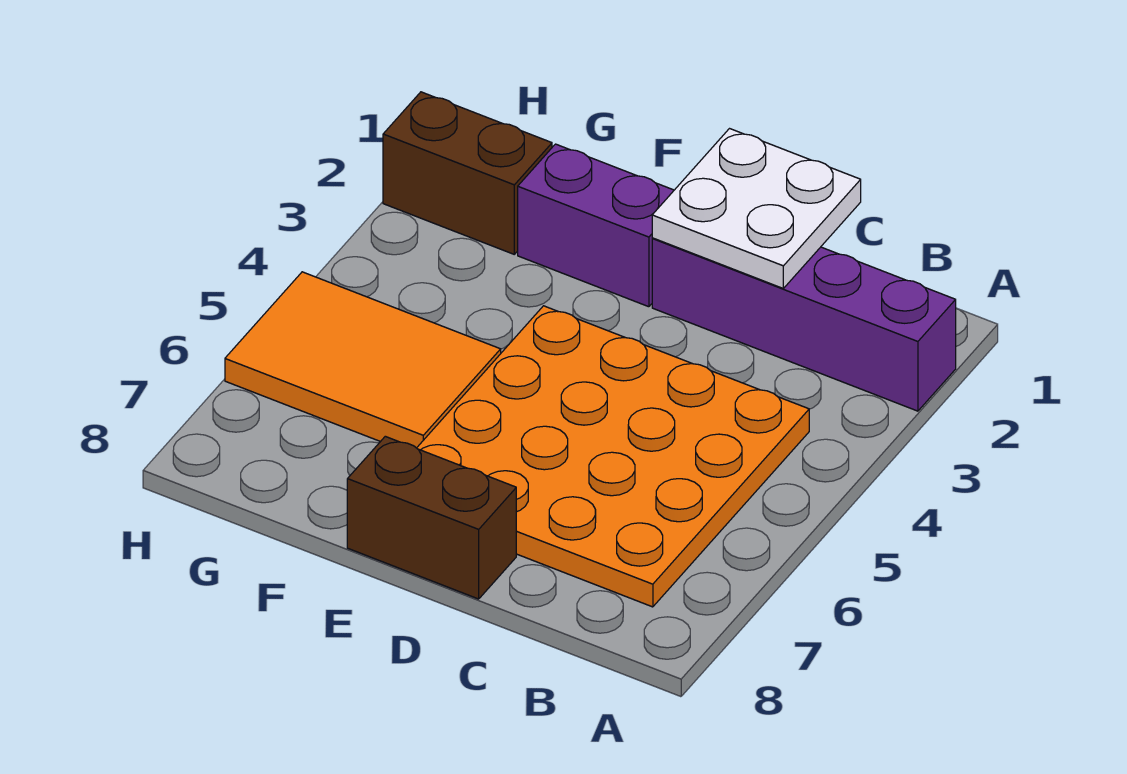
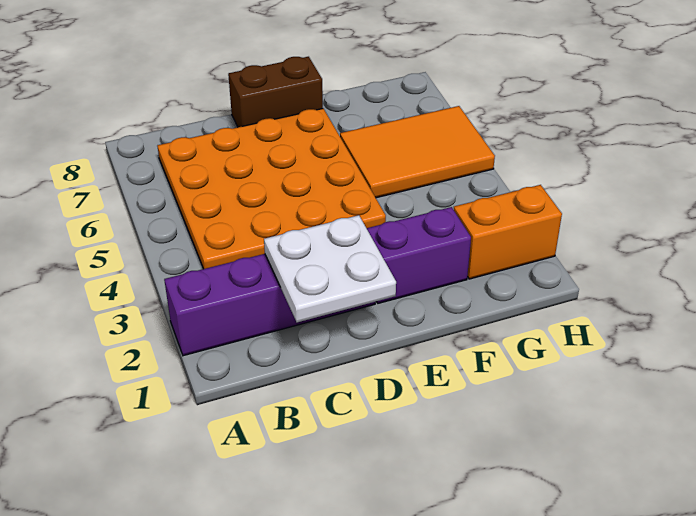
brown brick G2:H2 level 1 -> orange brick G2:H2 level 1

